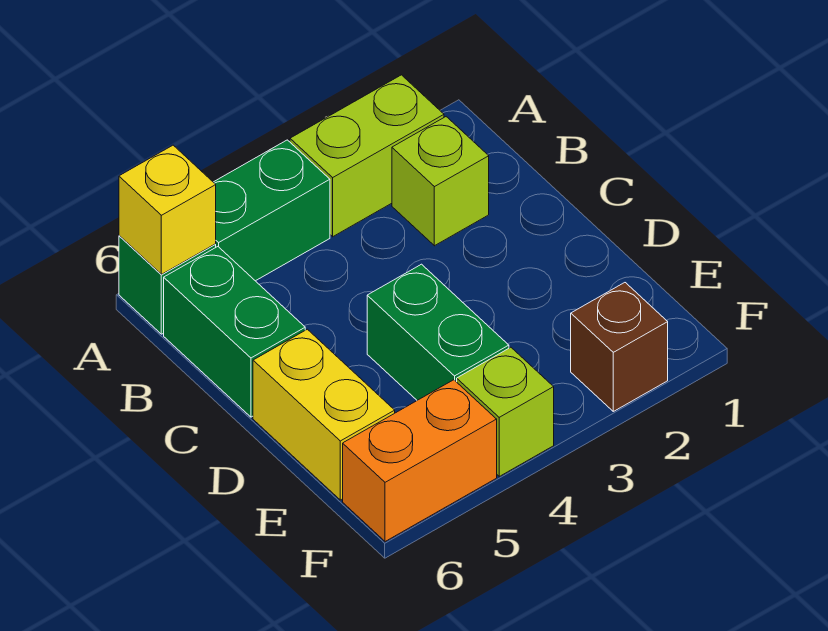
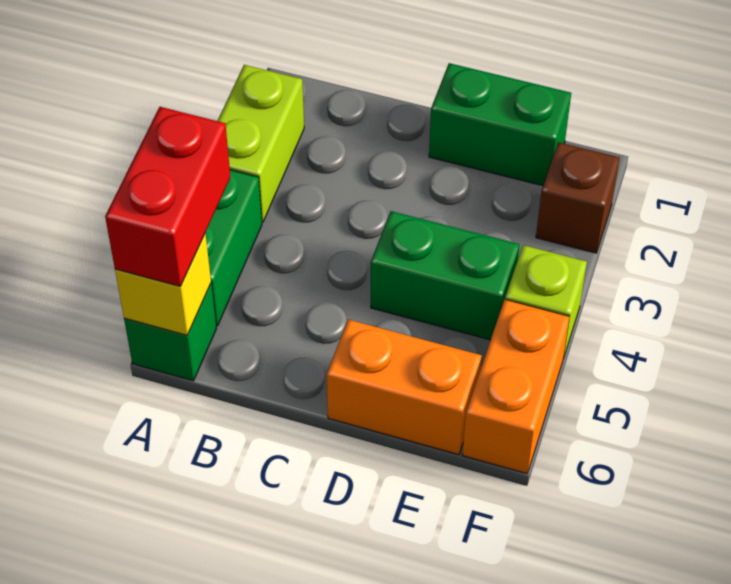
none -> red brick A5:A6 level 3
lime brick B2 level 1 -> none
green brick B6:C6 level 1 -> green brick D1:E1 level 1
yellow brick D6:E6 level 1 -> orange brick D6:E6 level 1

